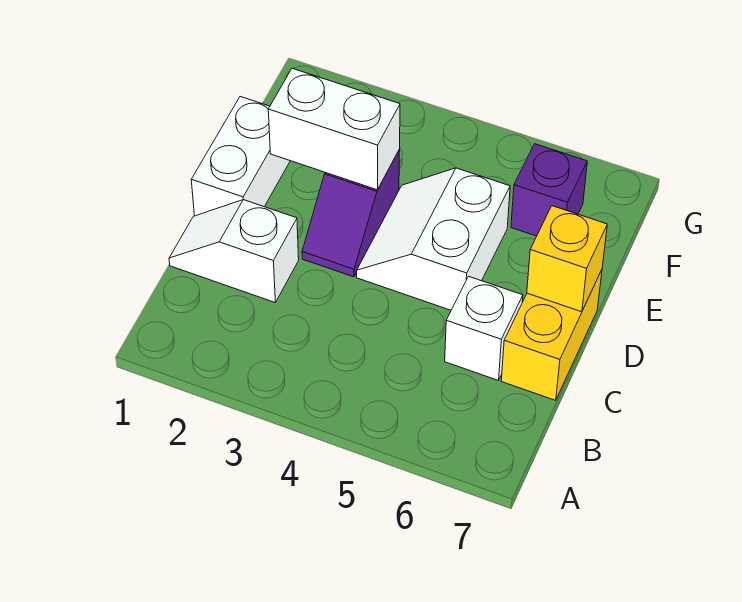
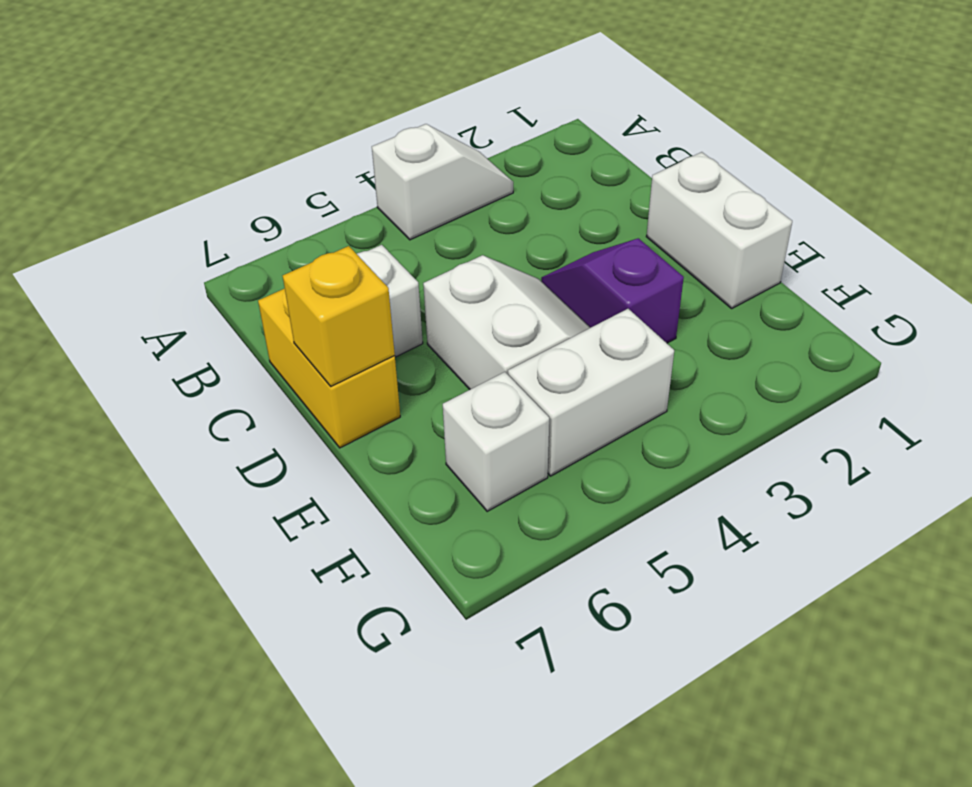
white slope C1:C2 level 1 top 2 -> white slope A3:A4 level 1 top 4
white brick E2:E3 level 2 -> white brick F4:F5 level 1
purple brick F6 level 1 -> white brick F6 level 1

